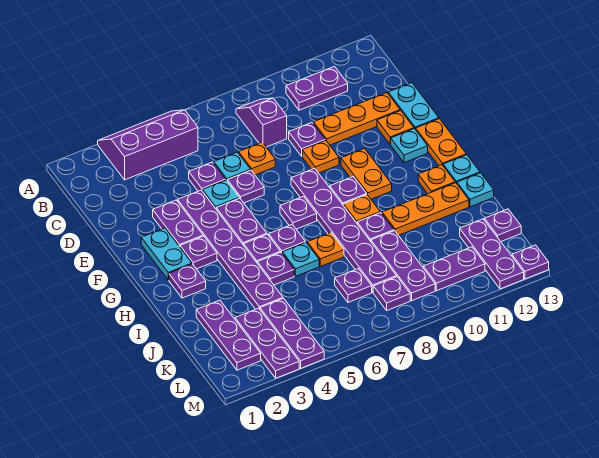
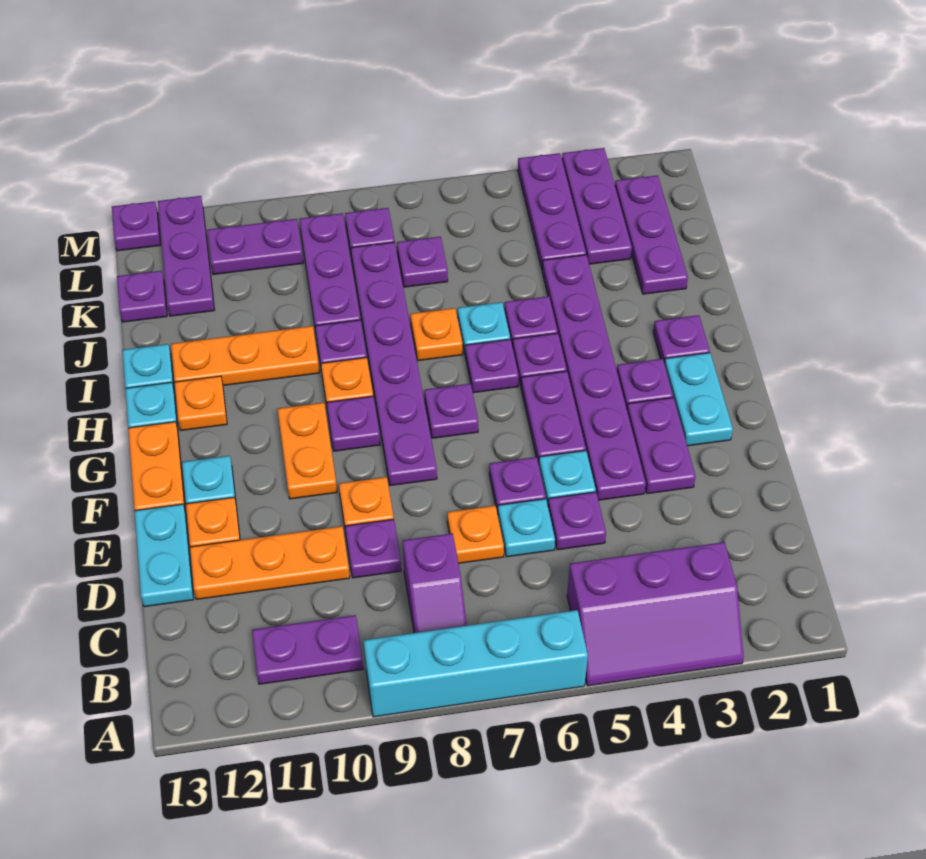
none -> cyan brick A6:A9 level 1

